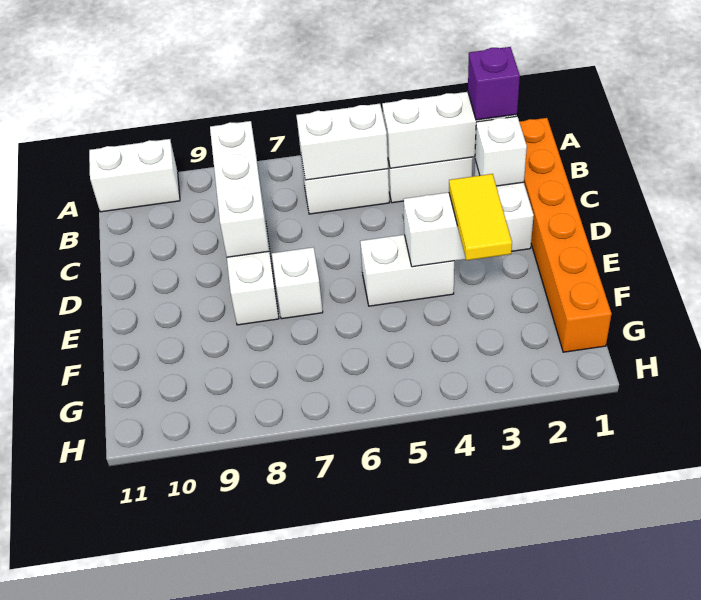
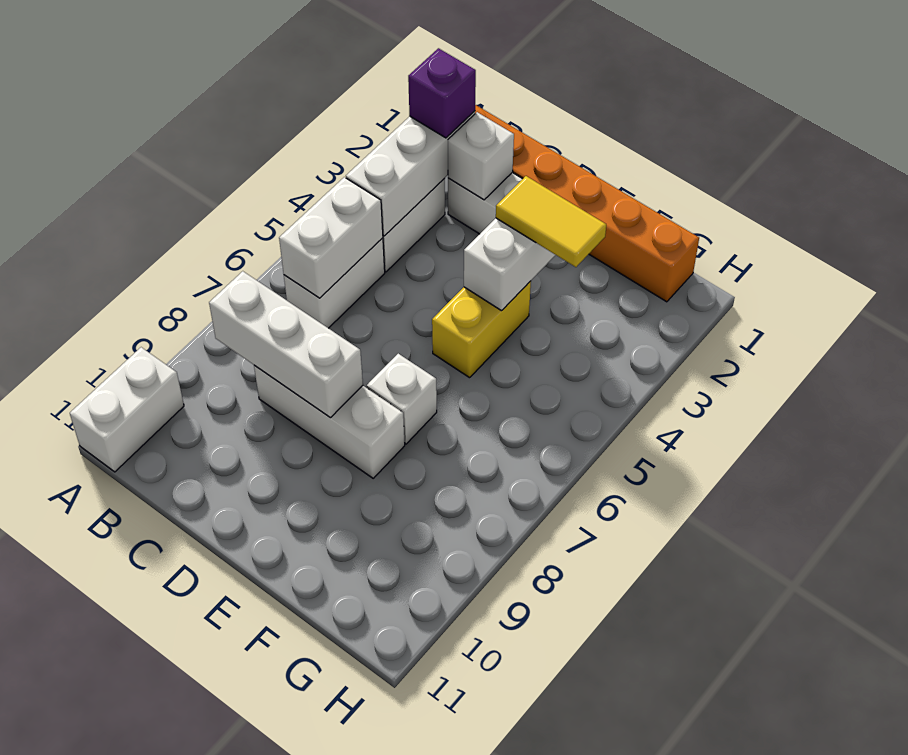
white brick E4:E5 level 1 -> yellow brick E4:E5 level 1

